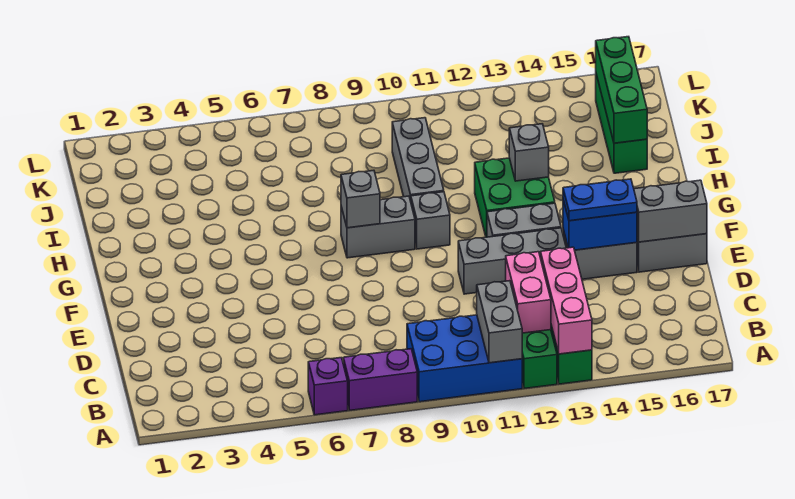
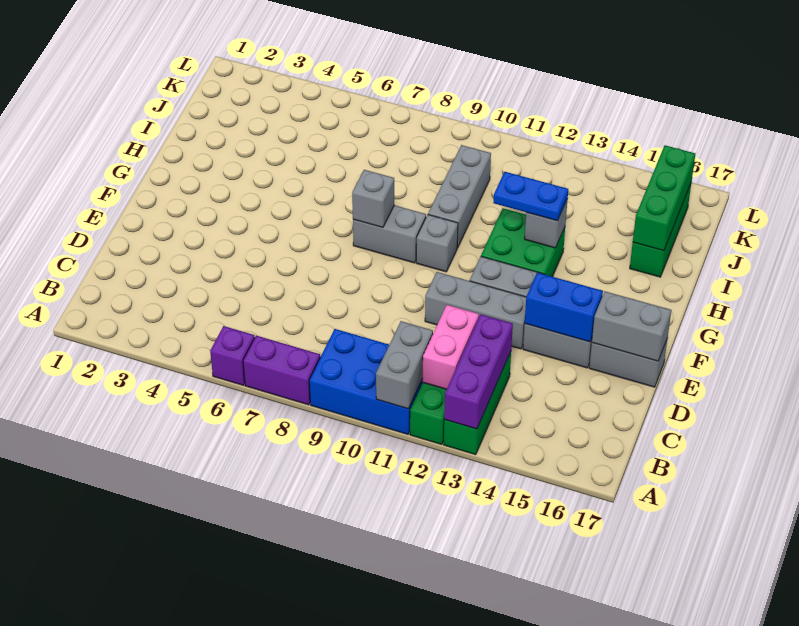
pink brick A13:C13 level 2 -> purple brick A13:C13 level 2
blue plate E14:E15 level 3 -> blue plate H12:H13 level 3

